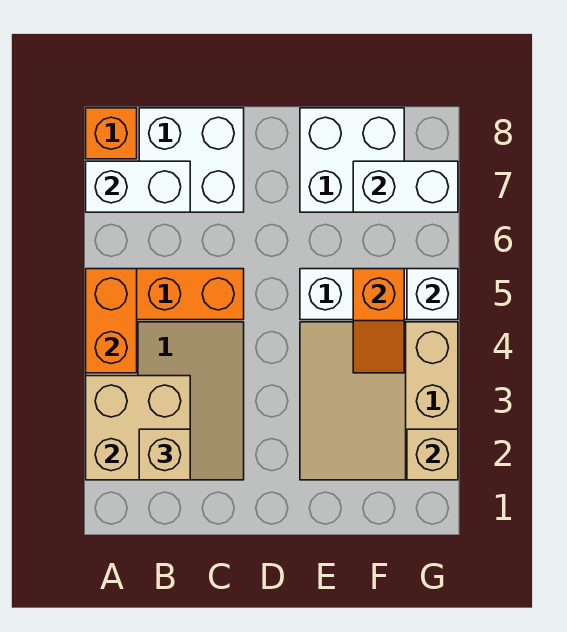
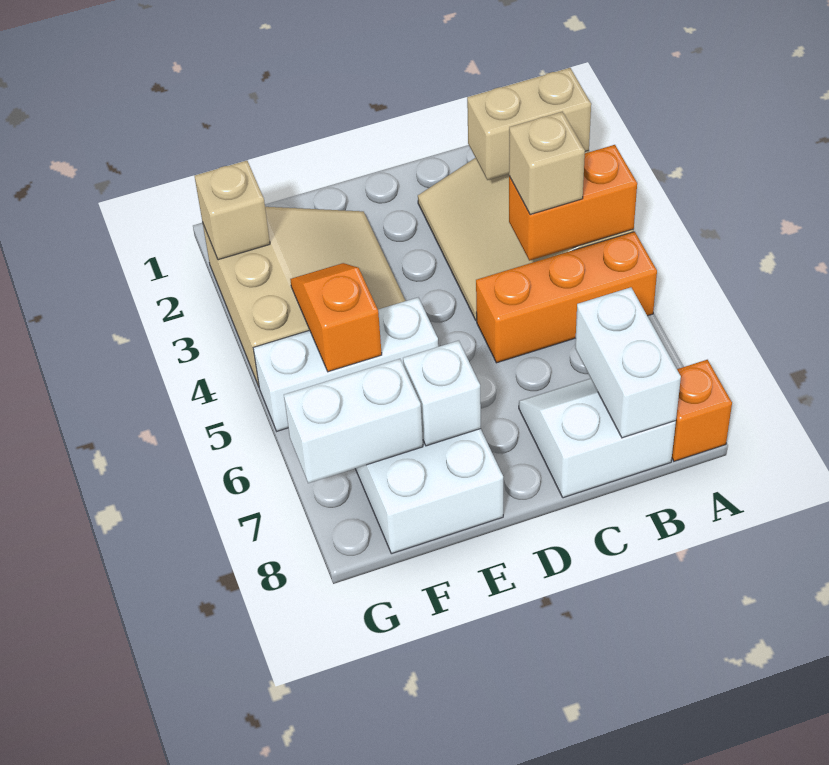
tan brick A2:B3 level 2 -> tan brick A2:B2 level 2
orange brick A4:A5 level 2 -> orange brick A4:B4 level 2
white brick A7:B7 level 2 -> white brick B7:B8 level 2
tan brick B2 level 3 -> tan brick B4 level 3
white brick B7:C8 level 1 -> white slope B7:C8 level 1 top 8
white brick G5 level 2 -> white brick E7 level 2

